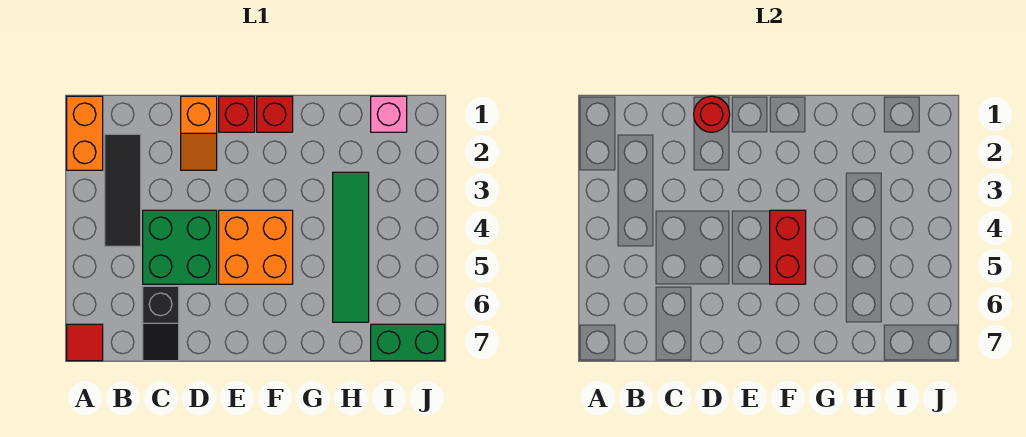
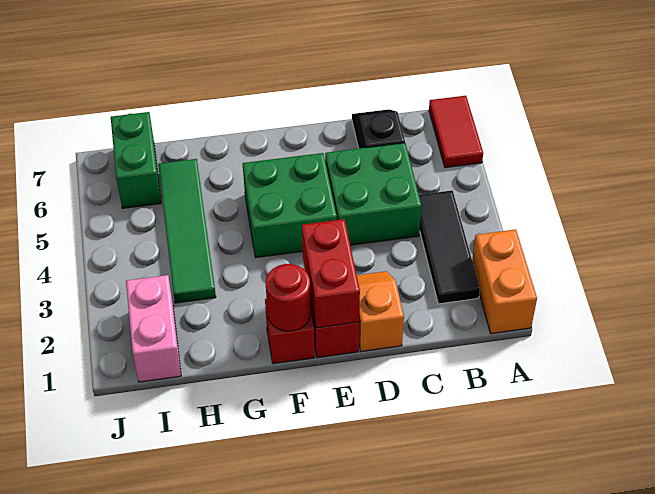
red tile A7 level 1 -> red tile A6:A7 level 1
red round brick D1 level 2 -> red round brick F1 level 2
orange brick E4:F5 level 1 -> green brick E4:F5 level 1
red brick F4:F5 level 2 -> red brick E1:E2 level 2
pink brick I1 level 1 -> pink brick I1:I2 level 1
green brick I7:J7 level 1 -> green brick I6:I7 level 1

